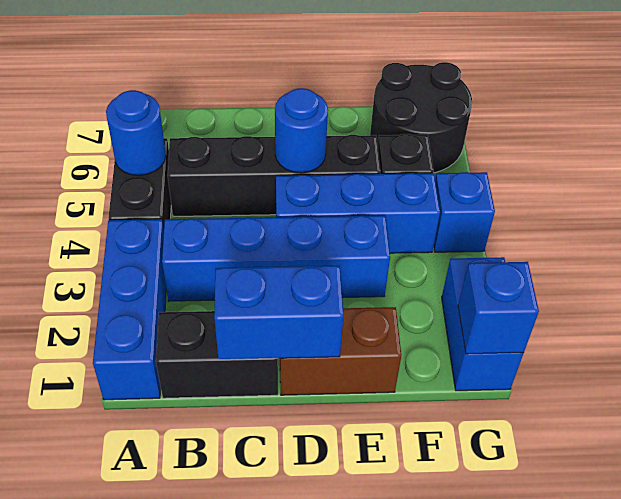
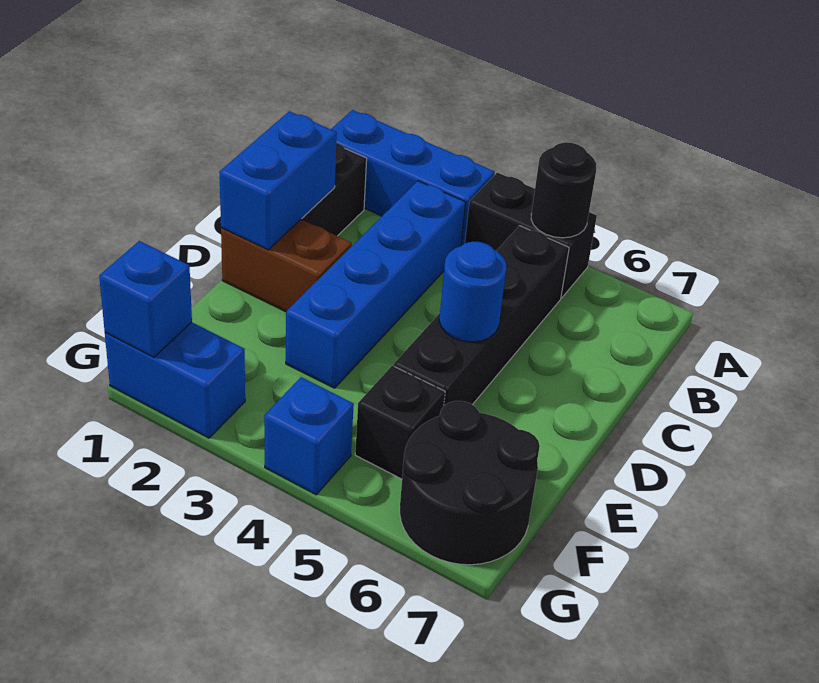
blue round brick A5 level 2 -> black round brick A5 level 2
brown brick D1:E1 level 1 -> brown brick D1:D2 level 1
blue brick D4:F4 level 1 -> none

